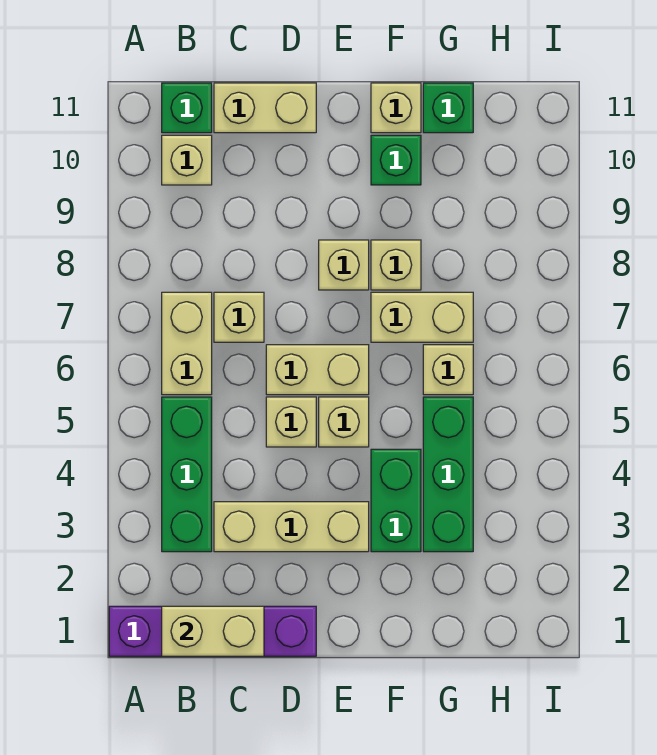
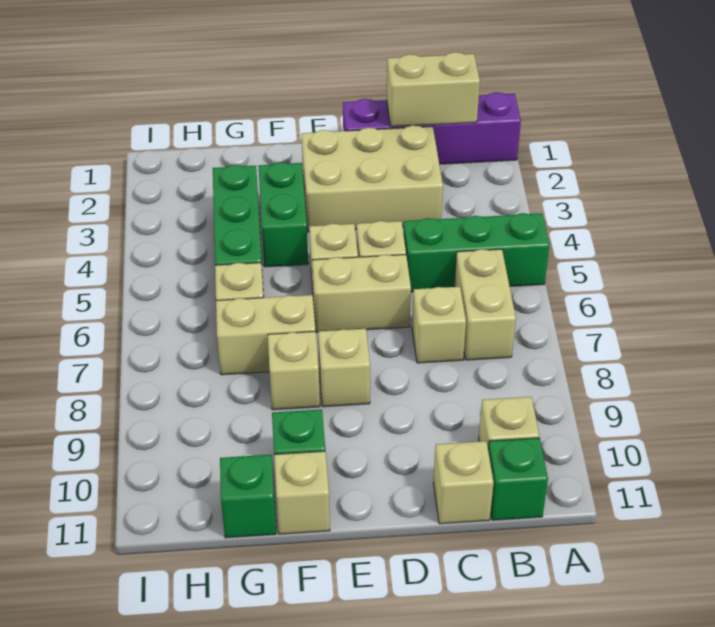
green brick B3:B5 level 1 -> green brick A5:C5 level 1
tan brick C3:E3 level 1 -> tan brick C2:E3 level 1
tan brick C11:D11 level 1 -> tan brick C11 level 1

